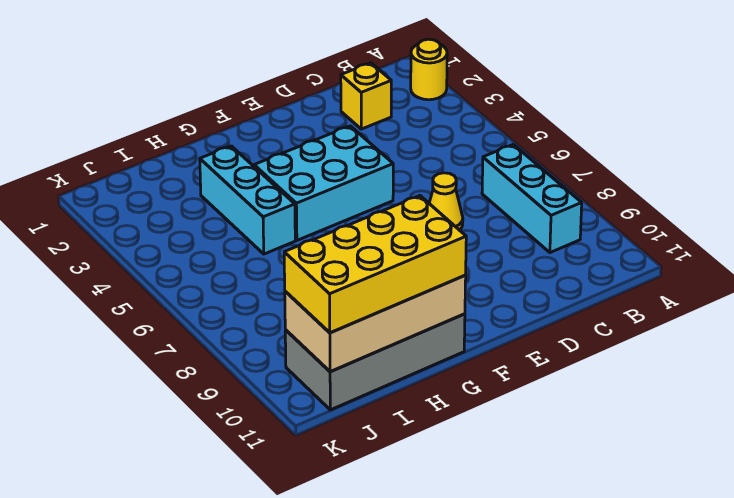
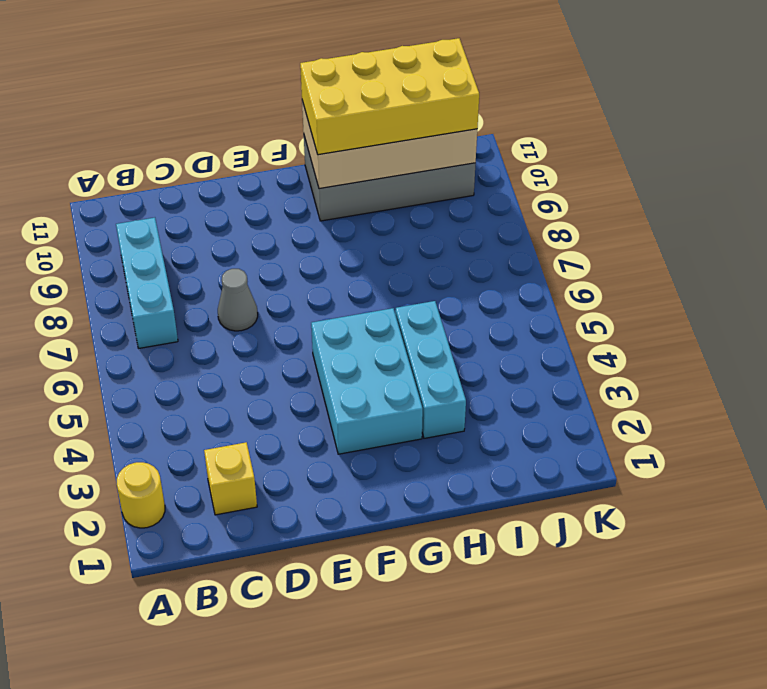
yellow cone D7 level 1 -> grey cone D7 level 1
cyan brick E4:G5 level 1 -> cyan brick F3:G5 level 1

